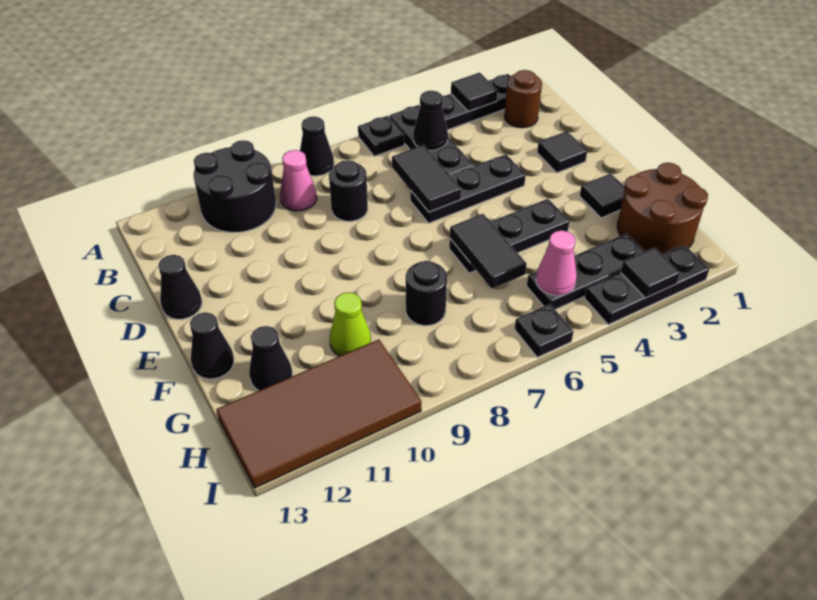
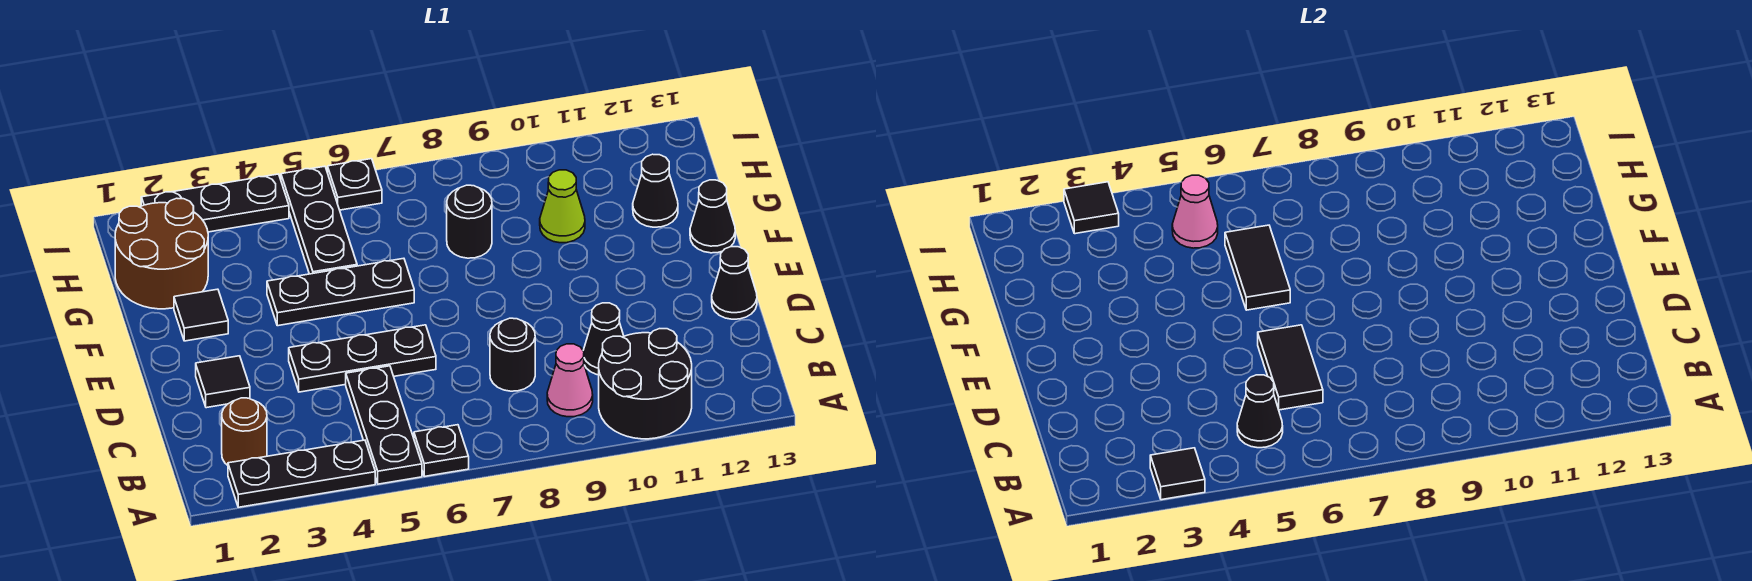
black cone A8 level 1 -> black cone C10 level 1
black plate H3:H5 level 1 -> black plate G5:I5 level 1
brown tile H10:I13 level 1 -> none

